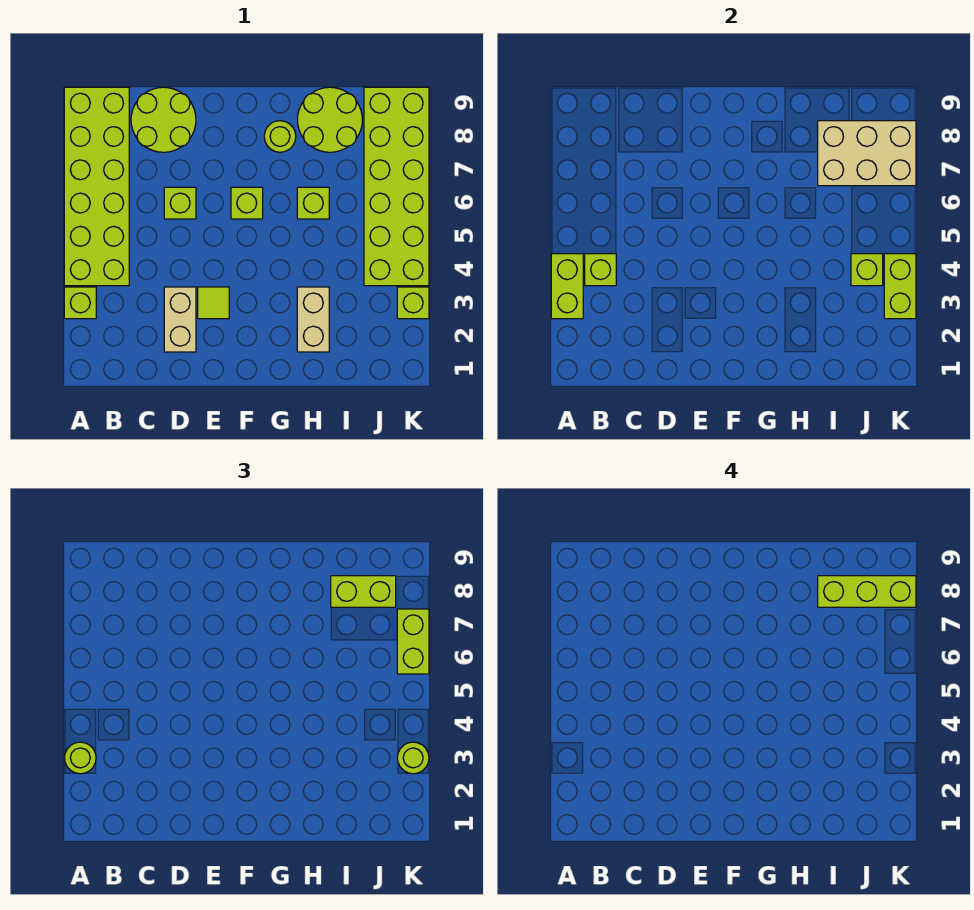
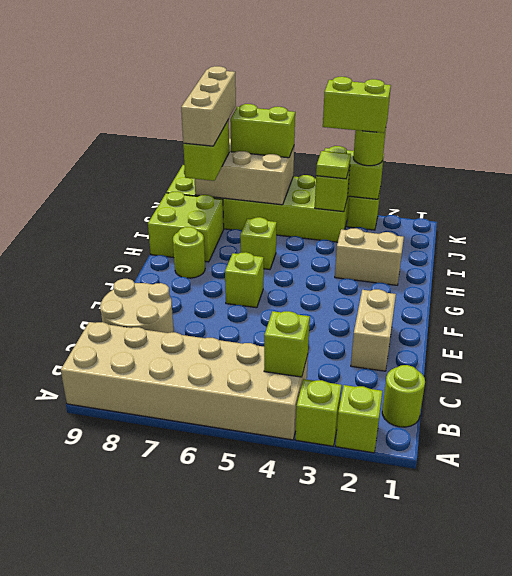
lime brick A3:A4 level 2 -> lime brick K3:K4 level 4
lime round brick A3 level 3 -> lime round brick B1 level 1
lime brick A4:B9 level 1 -> tan brick A4:B9 level 1
lime round brick C8:D9 level 1 -> tan round brick C8:D9 level 1
tan brick D2:D3 level 1 -> tan brick D2:E2 level 1
lime brick D6 level 1 -> lime brick A2 level 1
lime tile E3 level 1 -> lime tile J4 level 3
lime round brick H8:I9 level 1 -> lime brick H8:I9 level 1
tan brick I7:K8 level 2 -> tan brick J6:K8 level 2
lime brick I8:K8 level 4 -> tan brick I8:K8 level 4

